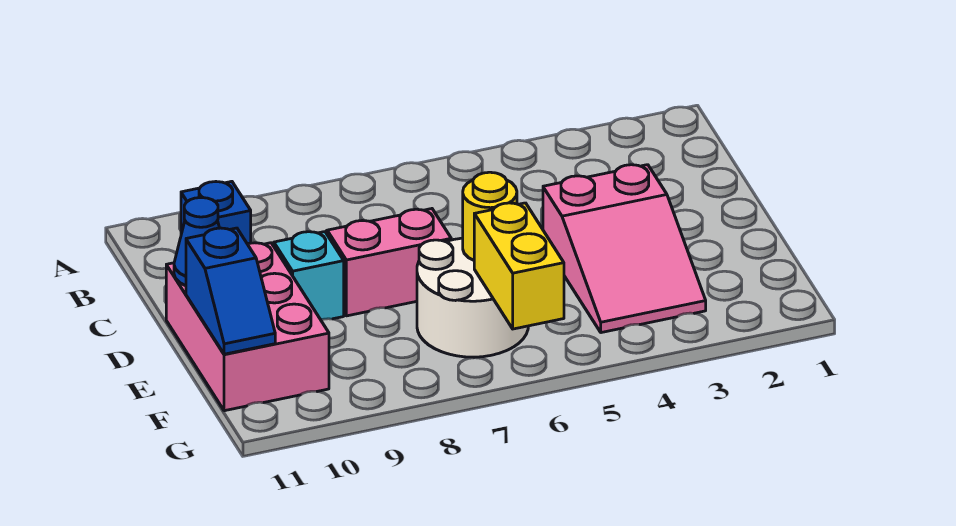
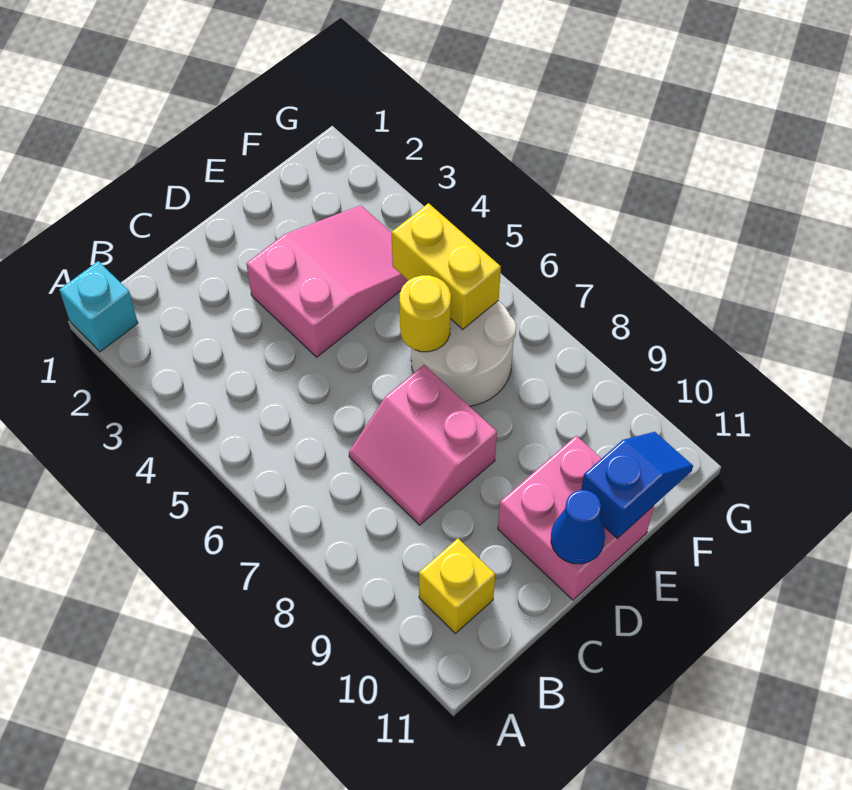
blue brick B10 level 1 -> yellow brick B10 level 1
cyan brick D9 level 1 -> cyan brick A1 level 1
pink brick D10:F11 level 1 -> pink brick D10:E11 level 1
yellow brick F6:G6 level 2 -> yellow brick F5:F6 level 2

